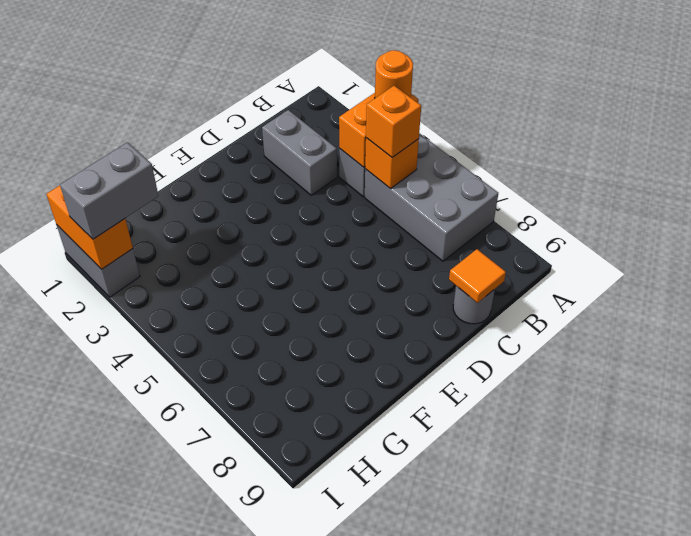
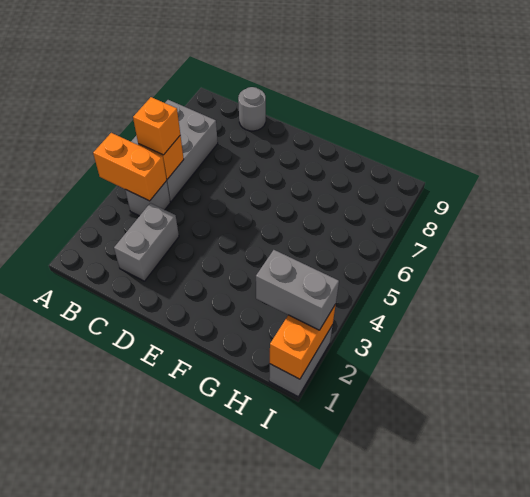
orange round brick A4 level 3 -> none
orange tile C9 level 2 -> none

